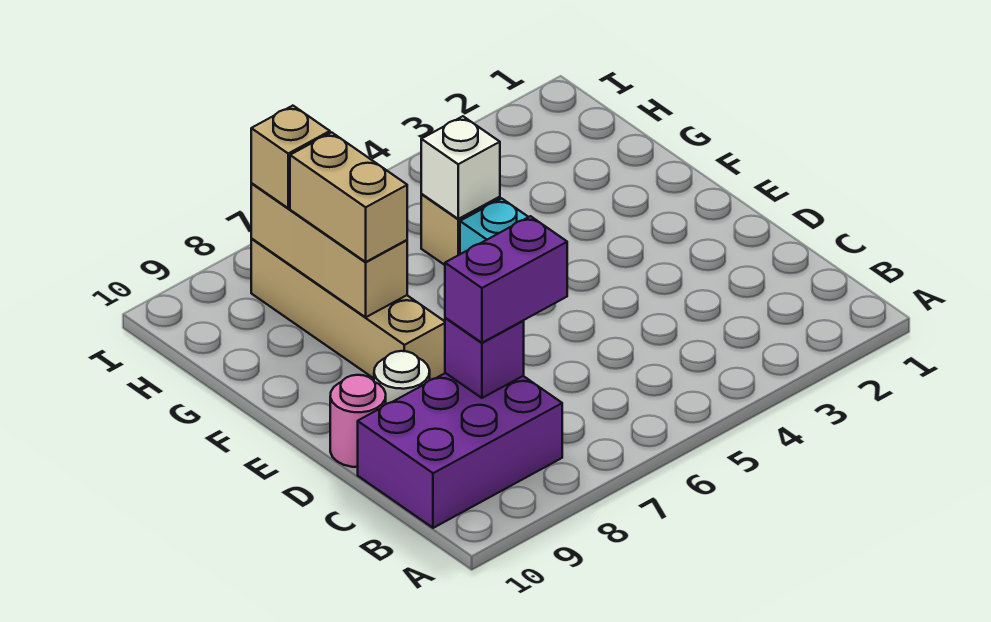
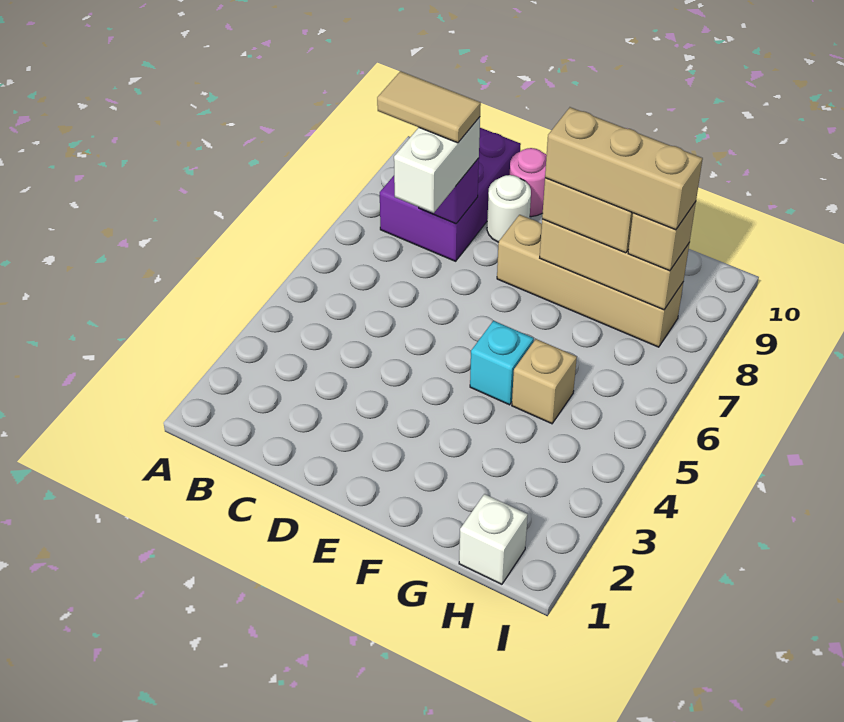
none -> tan tile B8:C8 level 4
purple brick C7:C8 level 3 -> white brick C7:C8 level 3
none -> tan brick F8:H8 level 4
white brick G5 level 2 -> white brick H1 level 1

